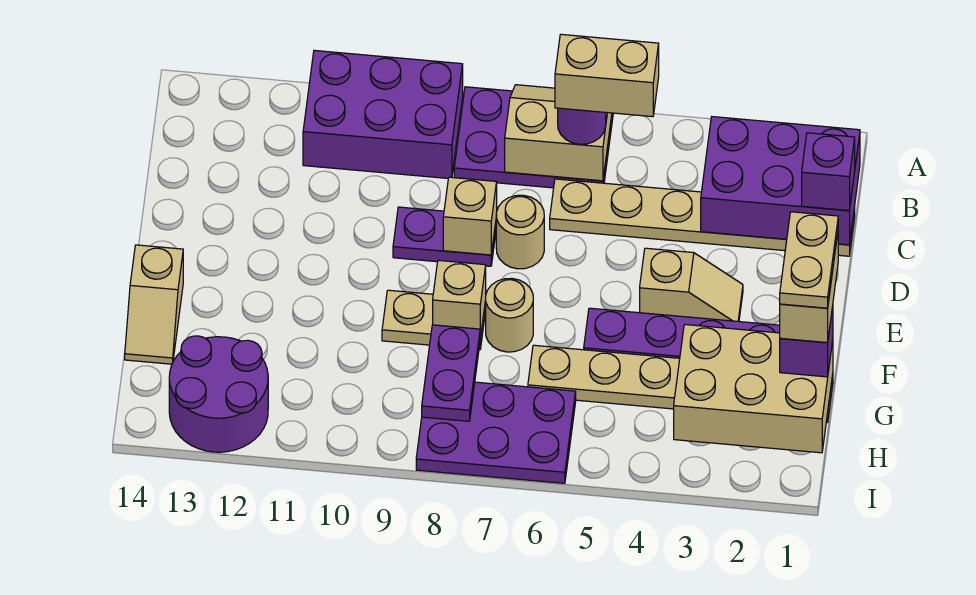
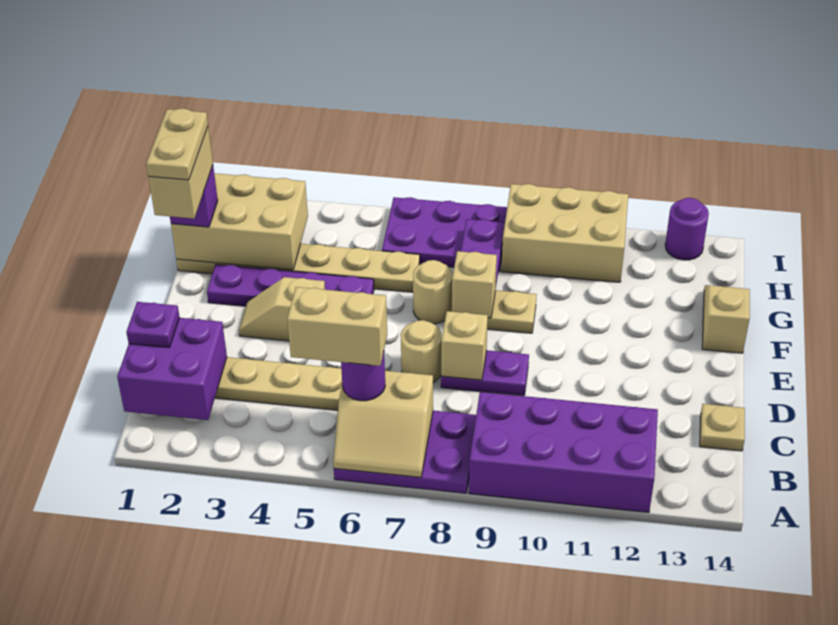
purple brick A9:B11 level 1 -> purple brick A9:B12 level 1
purple brick B1:C3 level 2 -> purple brick B1:C2 level 2
purple brick C1 level 3 -> purple plate C1 level 3
none -> tan plate C14 level 1
none -> tan brick H9:I11 level 1
purple round brick H12:I13 level 1 -> purple round brick I13 level 1

